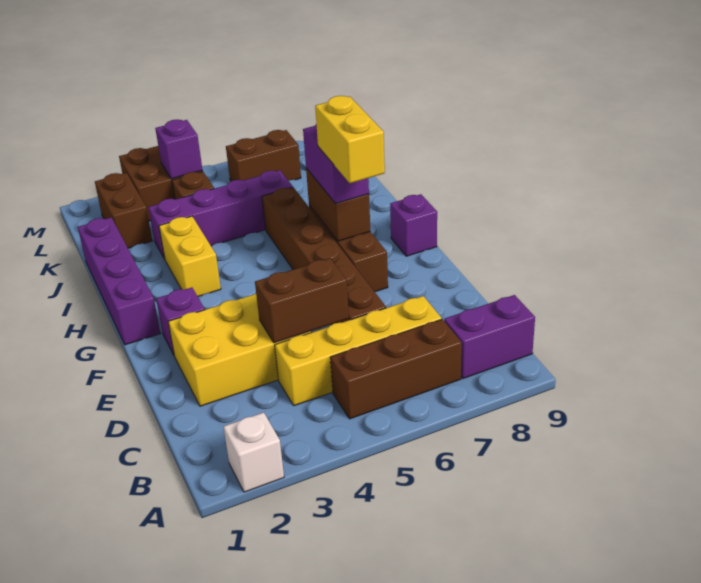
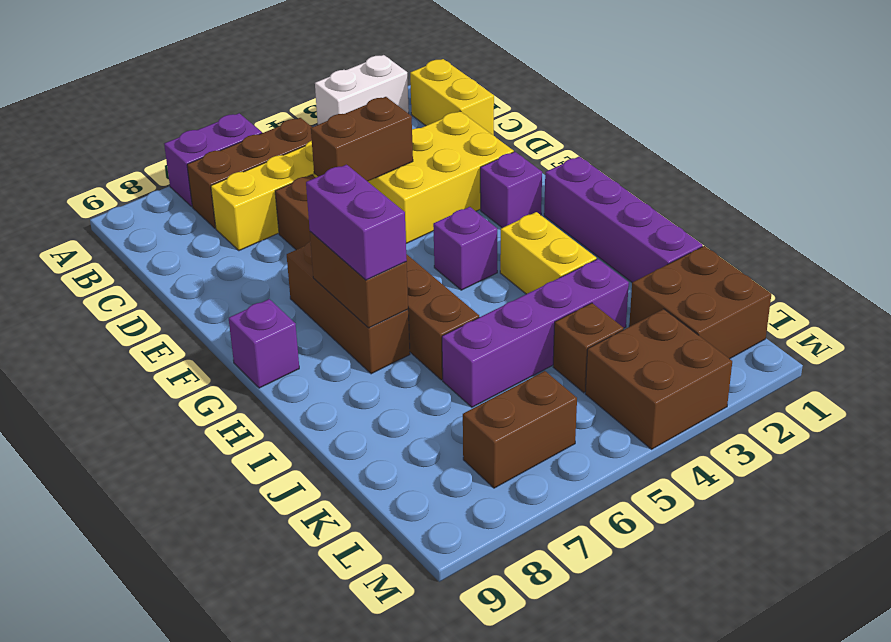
white brick A2 level 1 -> white brick A2:A3 level 1
purple brick B8:B9 level 1 -> purple brick A6:A7 level 1
yellow brick F7:G7 level 4 -> yellow brick B1:C1 level 1
brown brick K2:L2 level 1 -> brown brick K1:L2 level 1
purple brick L4 level 2 -> purple brick G4 level 1

